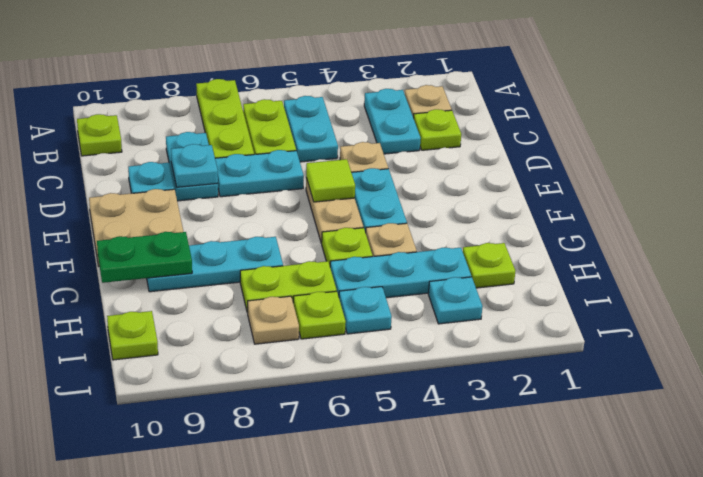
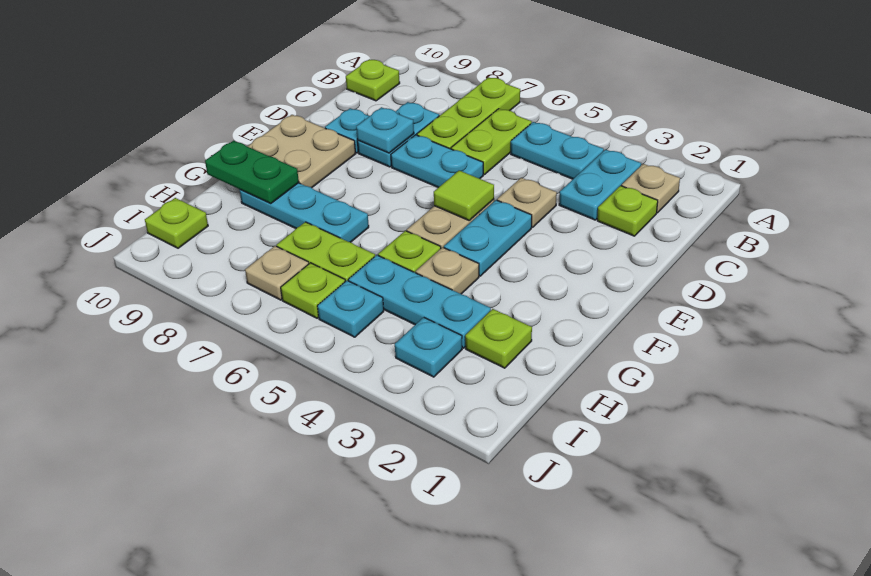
cyan plate B5:C5 level 1 -> cyan plate B4:B5 level 1

